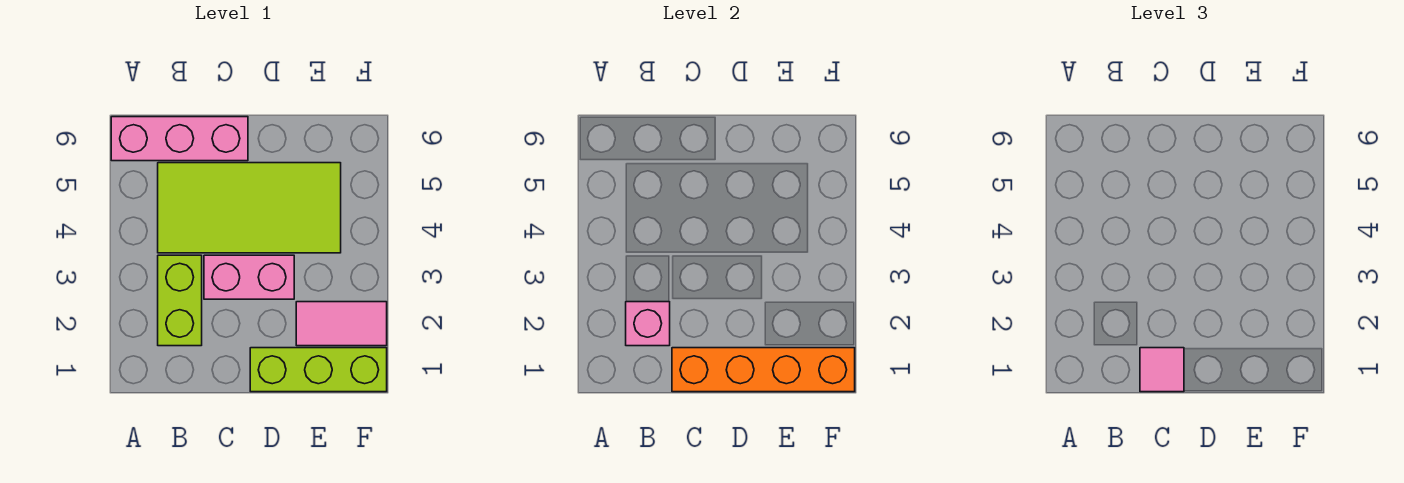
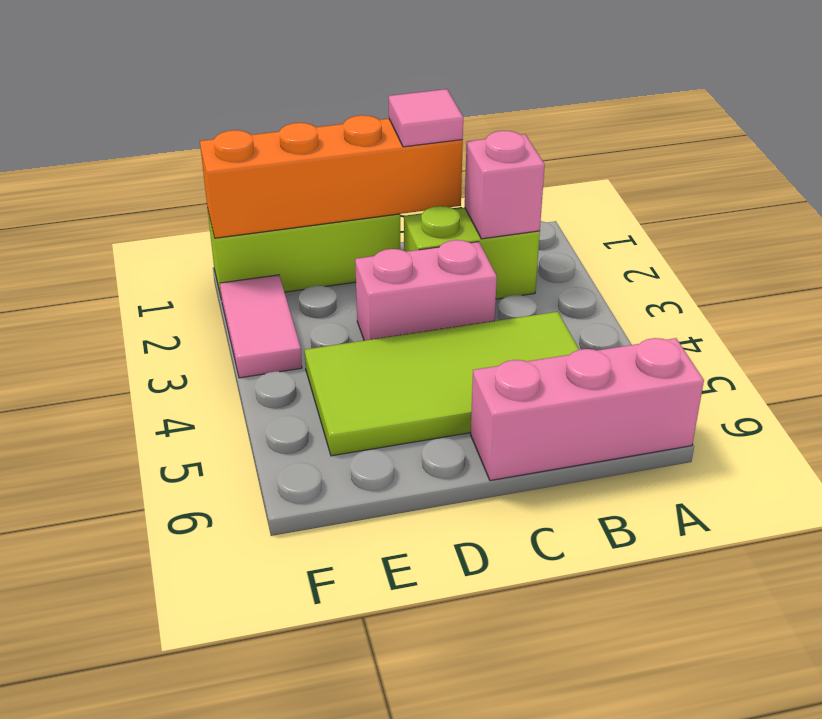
lime brick B2:B3 level 1 -> lime brick B2:C2 level 1
pink tile E2:F2 level 1 -> pink tile F2:F3 level 1

